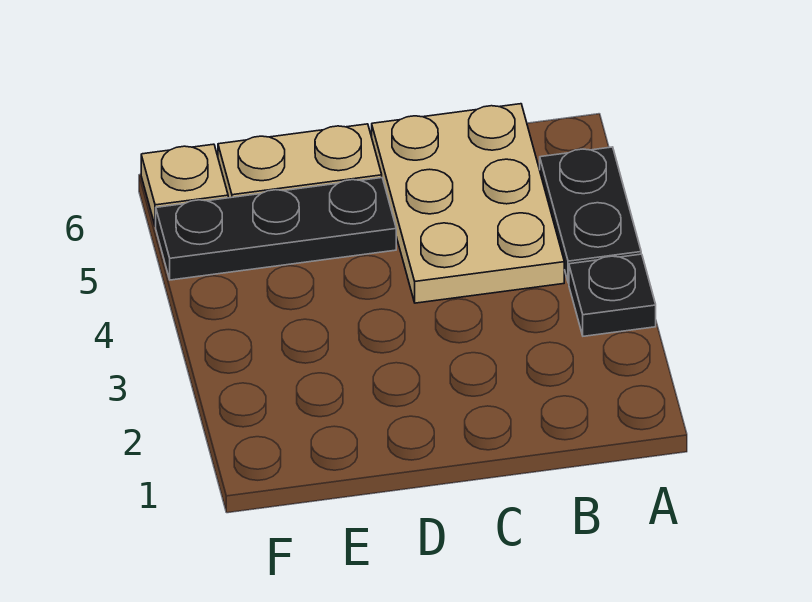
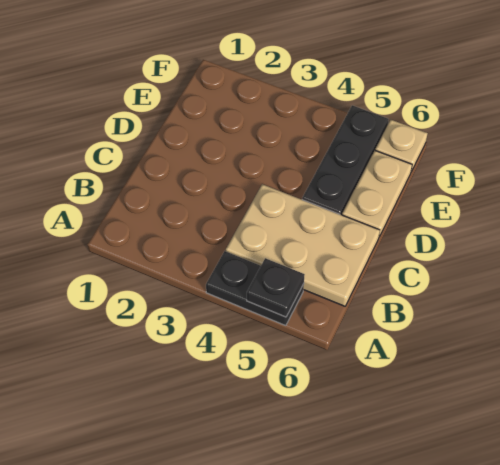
black plate A3 level 1 -> black plate A5 level 2

